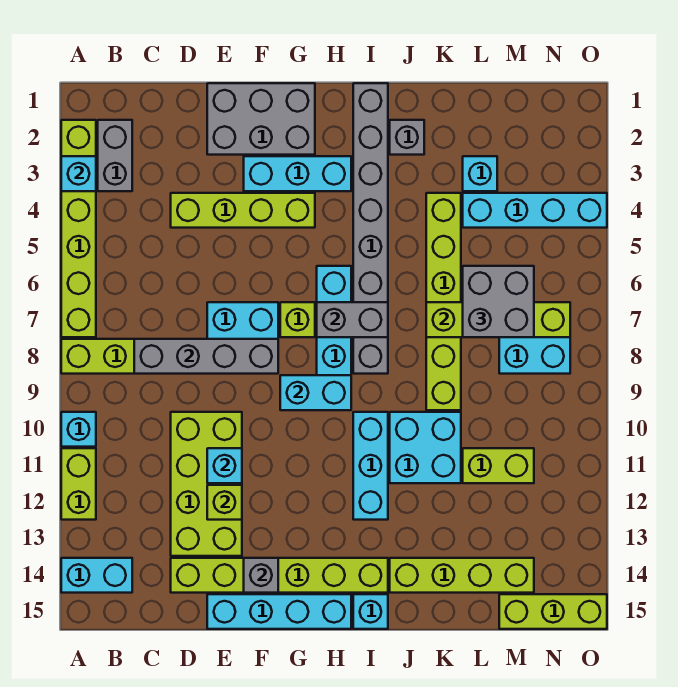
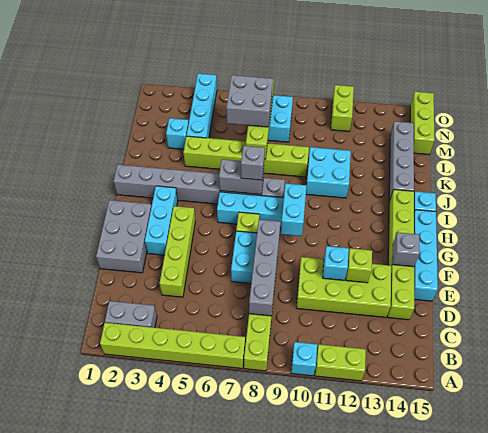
cyan brick A3 level 2 -> none
cyan brick A14:B14 level 1 -> none
grey brick H7:I7 level 2 -> grey brick I6:I7 level 2
cyan brick I10:I12 level 1 -> none
grey brick J2 level 1 -> grey brick I7 level 3
lime brick J14:M14 level 1 -> grey brick J14:M14 level 1
lime brick L11:M11 level 1 -> lime brick N11:O11 level 1

